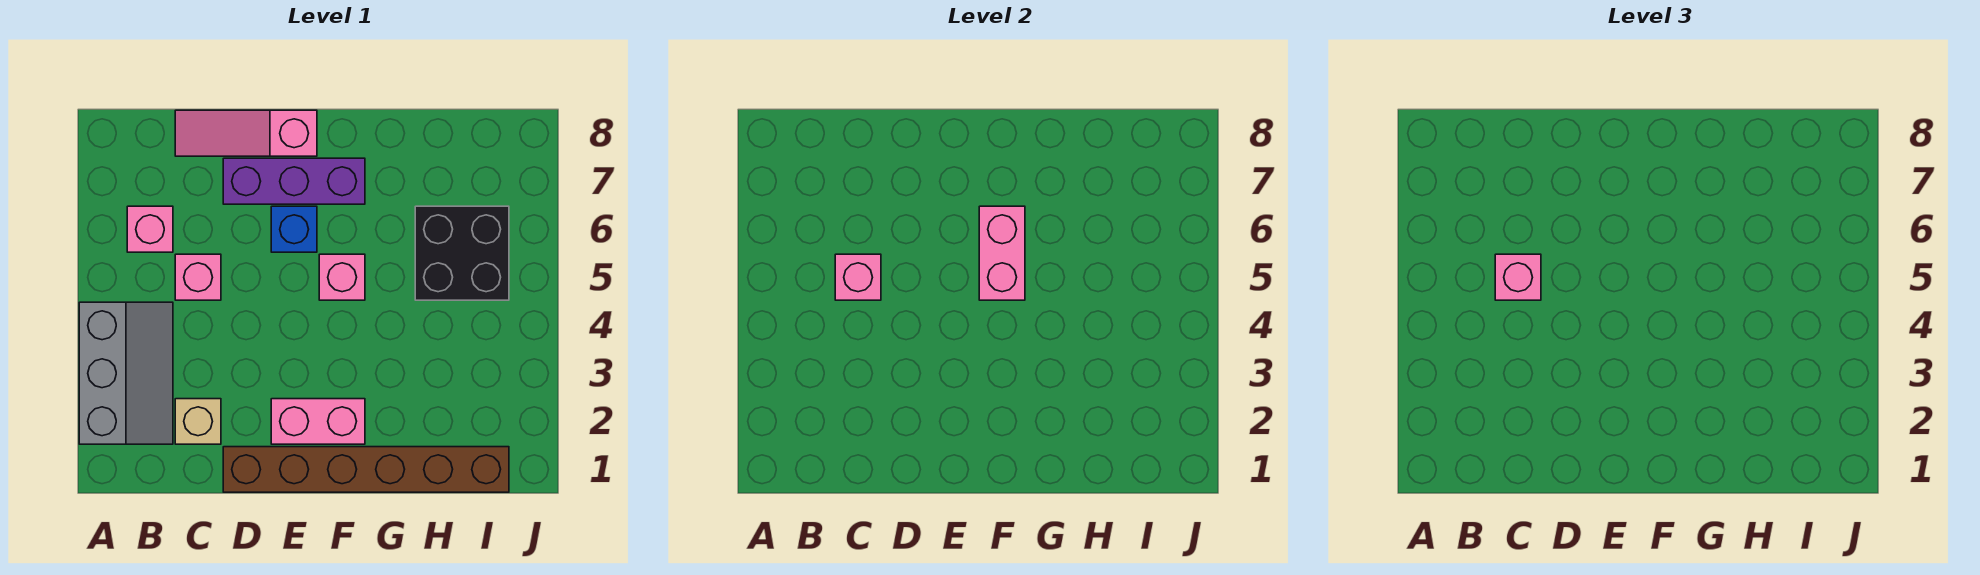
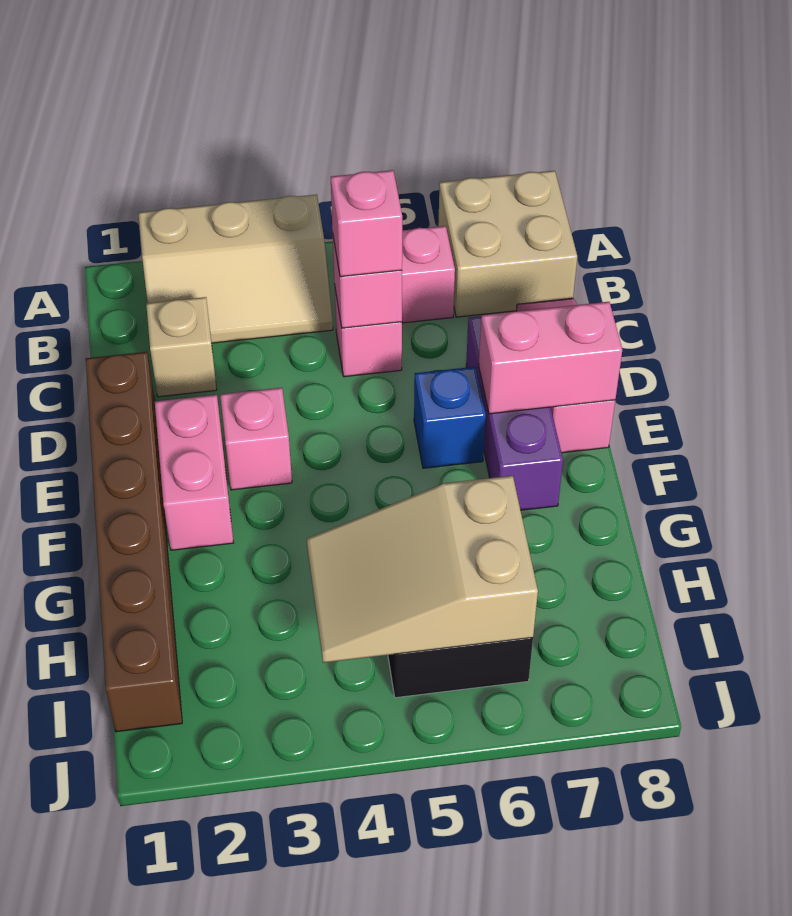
grey slope A2:B4 level 1 top A -> tan slope A2:B4 level 1 top A
none -> tan brick A7:B8 level 1
pink brick F5 level 1 -> pink brick E3 level 1
pink brick F5:F6 level 2 -> pink brick E7:E8 level 2
none -> tan slope H4:I6 level 2 top 6

